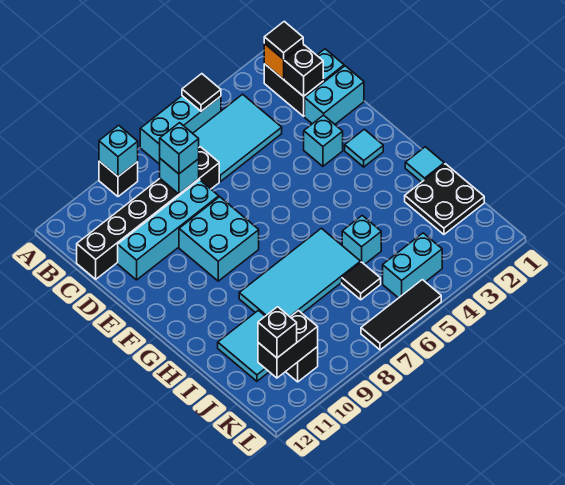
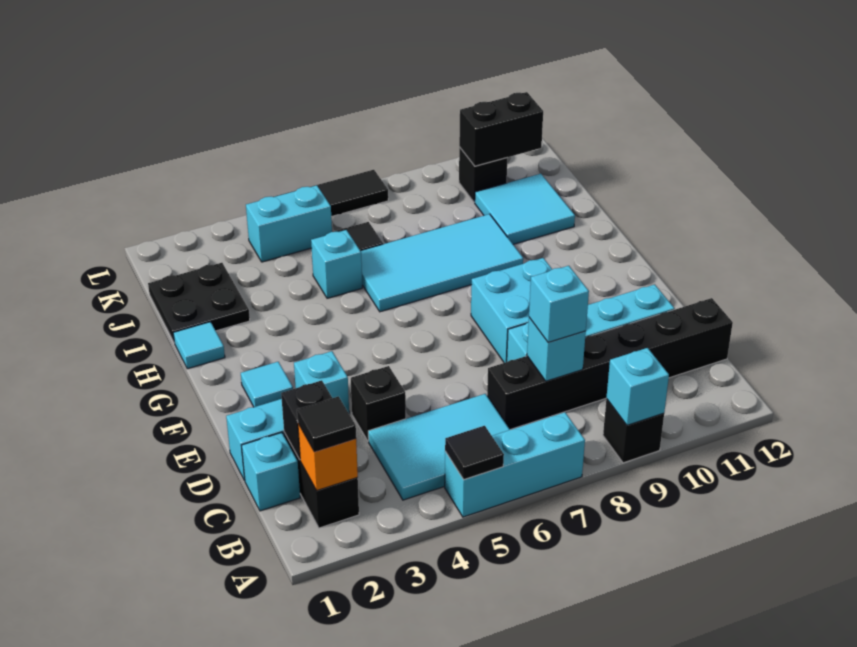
black brick K11 level 3 -> black brick D4 level 1

